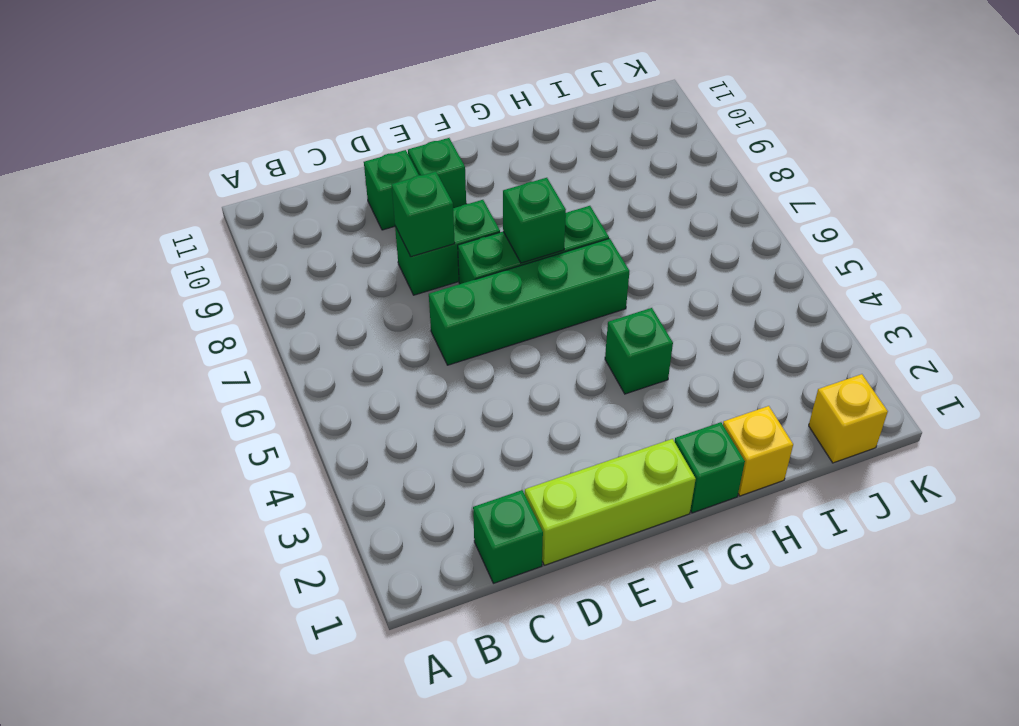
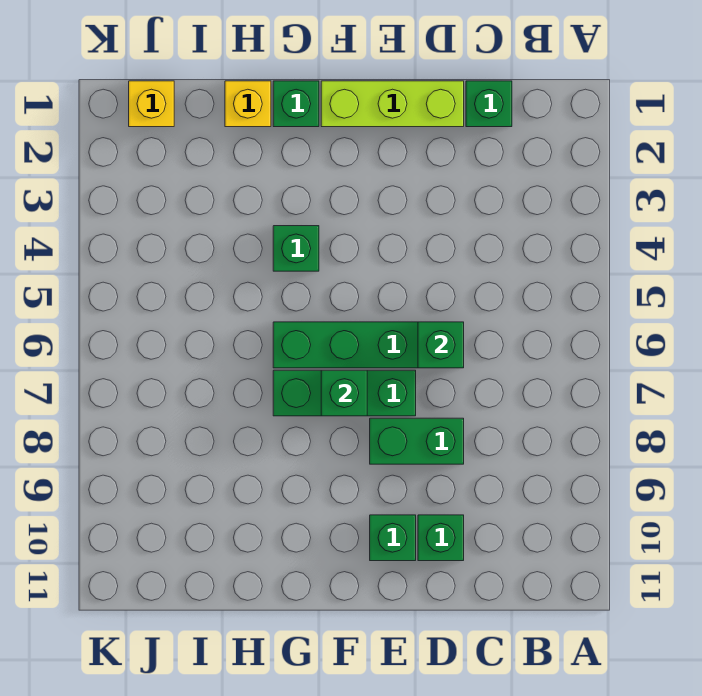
green brick D8 level 2 -> green brick D6 level 2

